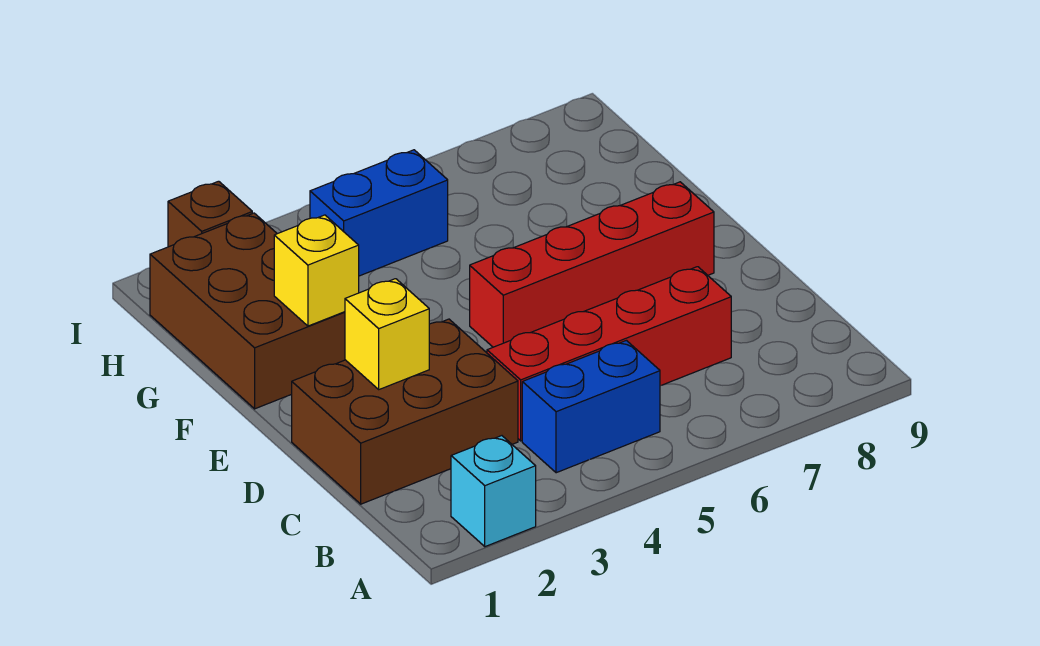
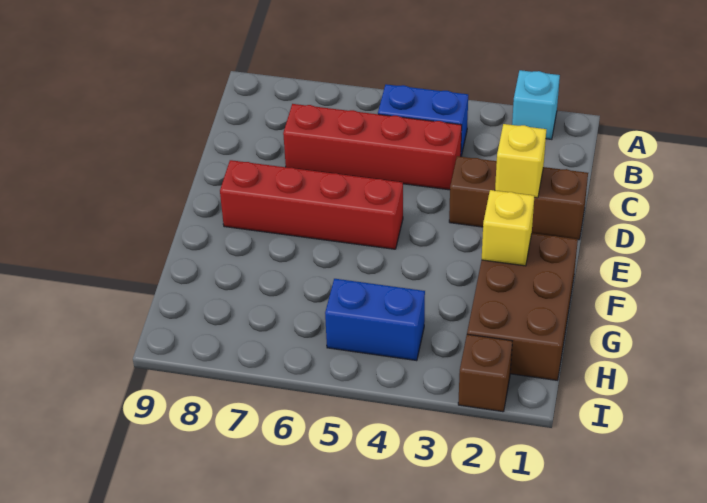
brown brick C1:D3 level 1 -> brown brick D1:D3 level 1

